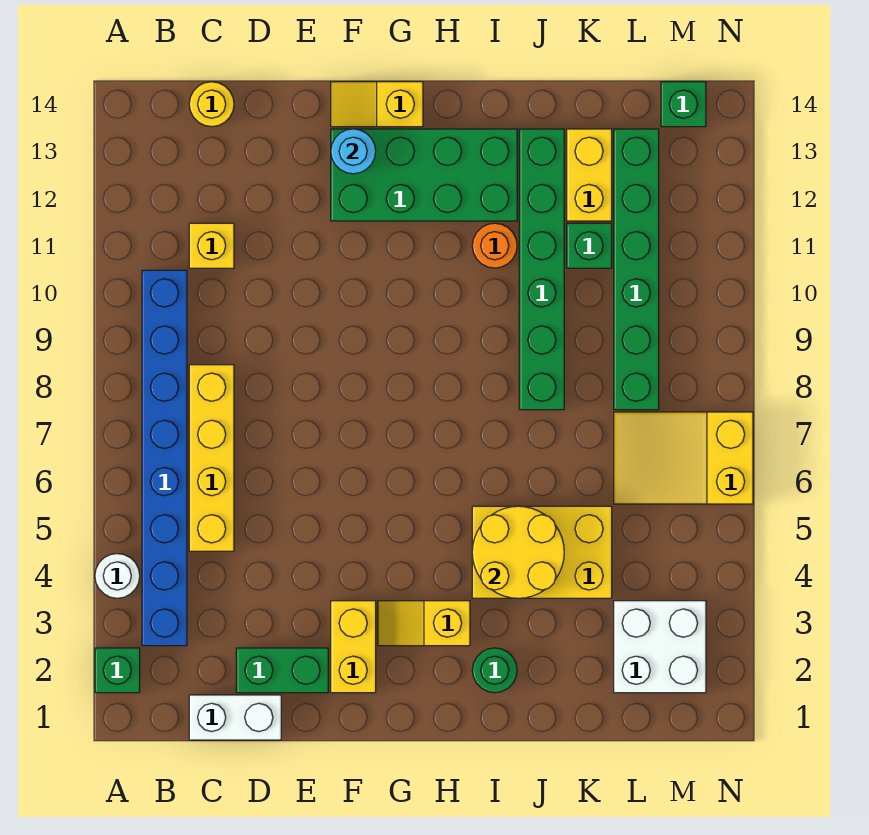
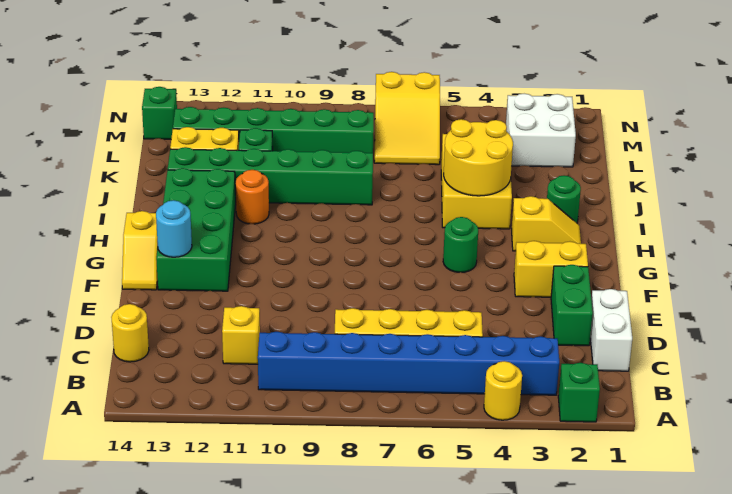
white round brick A4 level 1 -> yellow round brick A4 level 1
yellow slope G3:H3 level 1 top H -> yellow slope H2:H3 level 1 top 3
none -> green round brick G5 level 1

